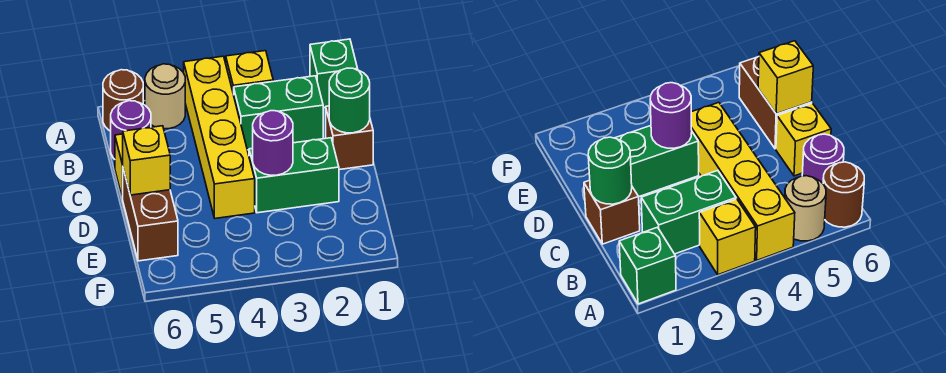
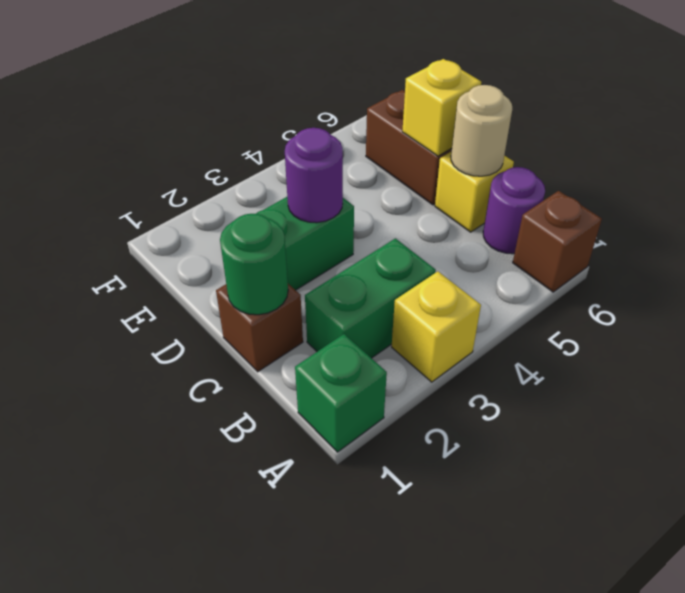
yellow brick A4:D4 level 1 -> none
tan round brick A5 level 1 -> tan round brick C6 level 2
brown round brick A6 level 1 -> brown brick A6 level 1

